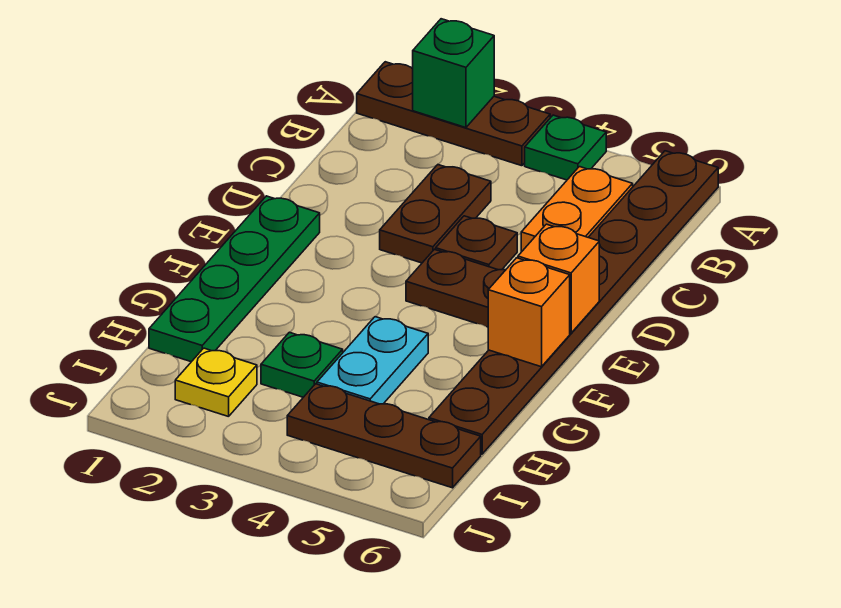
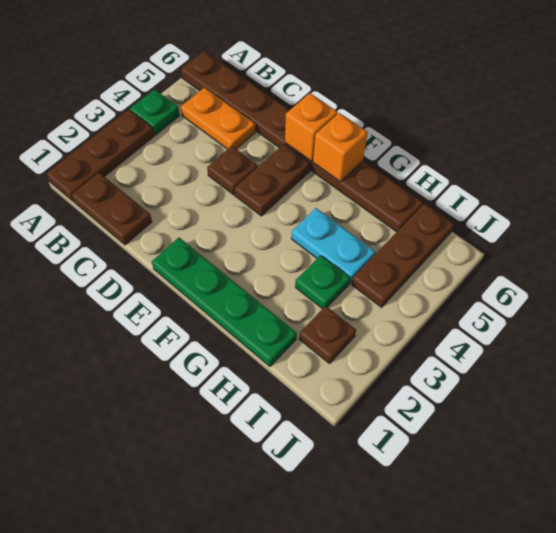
green brick A2 level 2 -> none
brown plate C3:D3 level 1 -> brown plate B1:C1 level 1
yellow plate I2 level 1 -> brown plate I2 level 1

